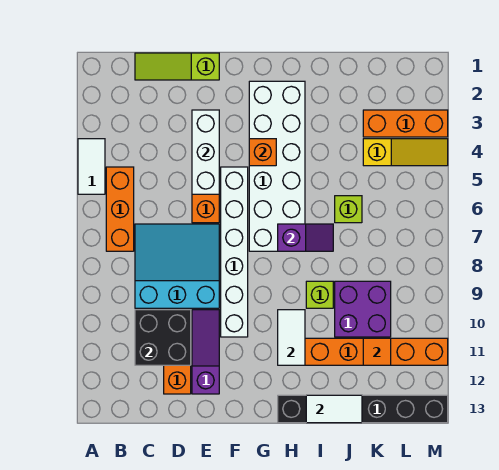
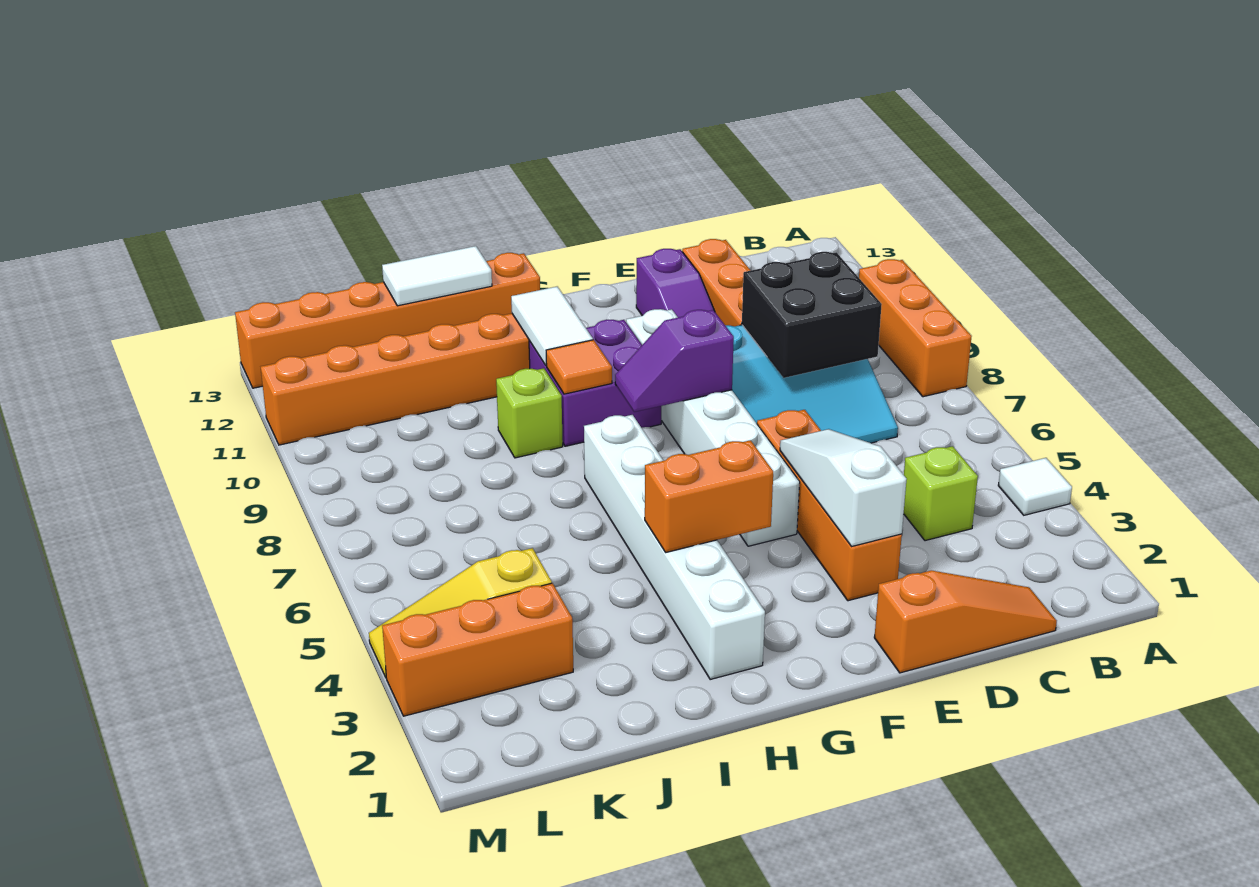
white tile A4:A5 level 1 -> white tile A4 level 1
orange brick B5:B7 level 1 -> orange brick A8:A10 level 1
lime slope C1:E1 level 1 top E -> orange slope C1:E1 level 1 top E
black brick C10:D11 level 2 -> black brick C8:D9 level 2
white brick E3:E5 level 2 -> white slope E3:E5 level 2 top 3
white brick G2:H7 level 1 -> white brick H2:H7 level 1
orange brick G4 level 2 -> orange brick G4:H4 level 2
purple slope H7:I7 level 2 top H -> purple slope F8:G8 level 2 top F
black brick H13:M13 level 1 -> orange brick H13:M13 level 1
lime brick J6 level 1 -> lime brick C4 level 1
purple brick J9:K10 level 1 -> purple brick G9:H10 level 1
orange tile K11 level 2 -> orange tile H9 level 2

